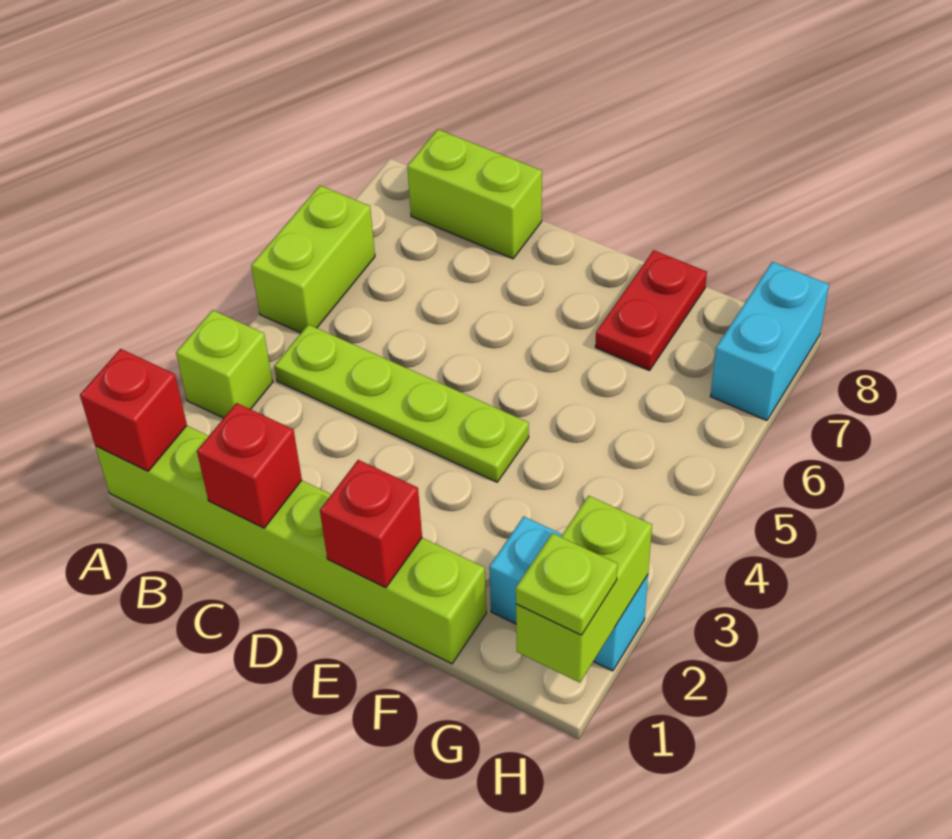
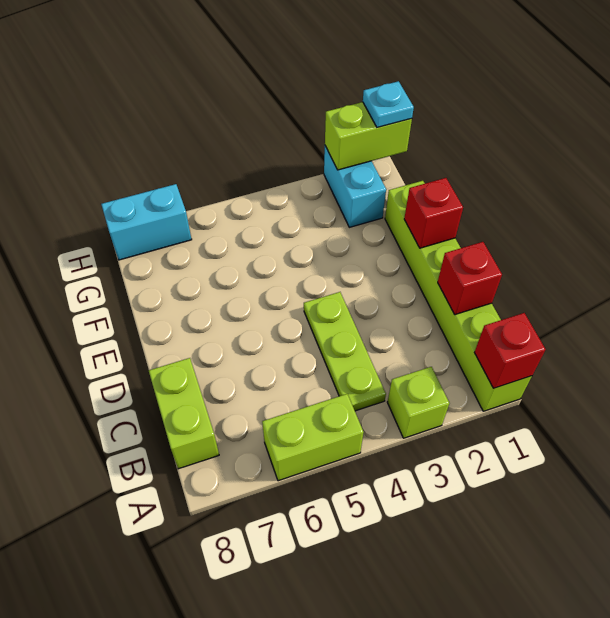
lime plate B4:E4 level 1 -> lime plate B4:D4 level 1
red plate F7:F8 level 1 -> none
lime plate H1 level 3 -> cyan plate H1 level 3

